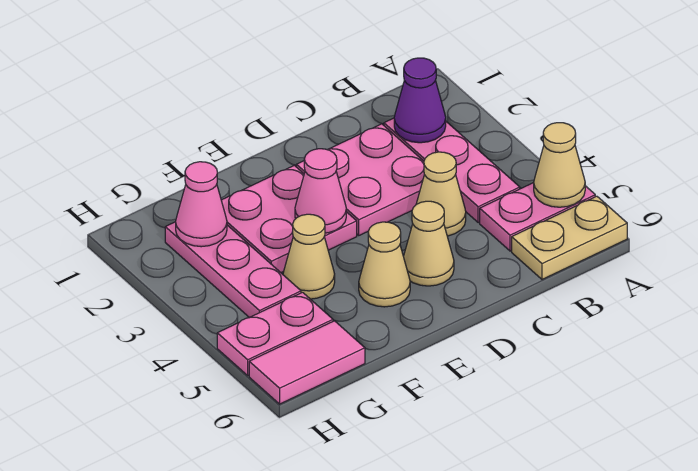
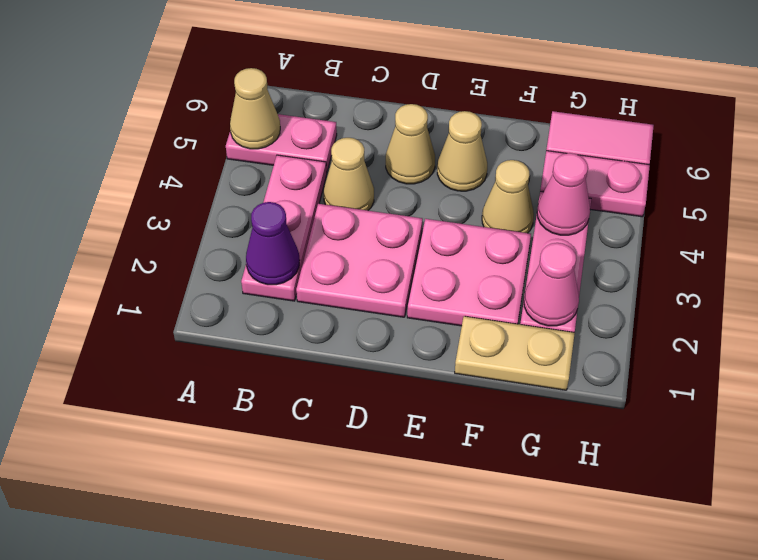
tan plate A6:B6 level 1 -> tan plate F1:G1 level 1
pink cone E3 level 2 -> pink cone G4 level 2

